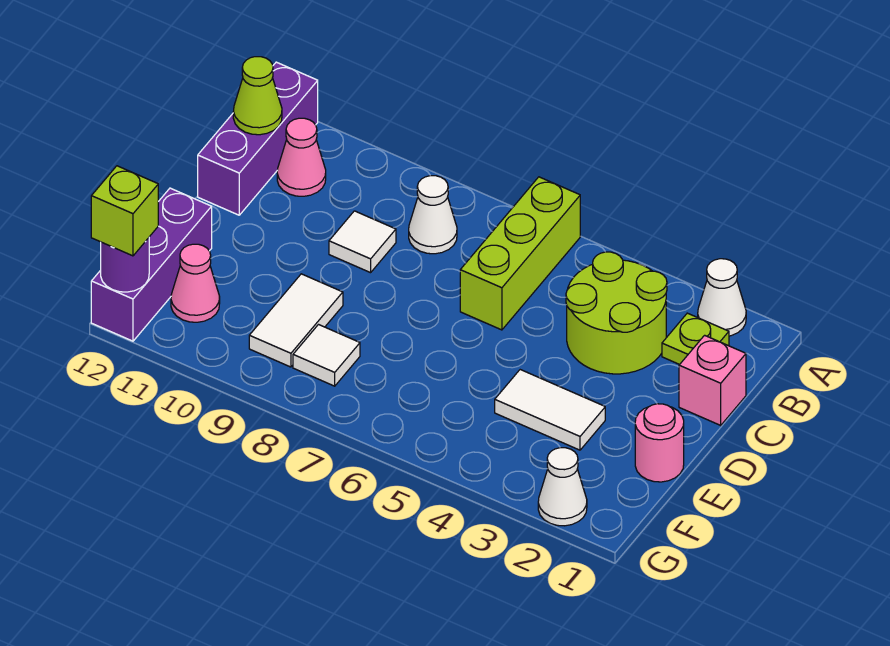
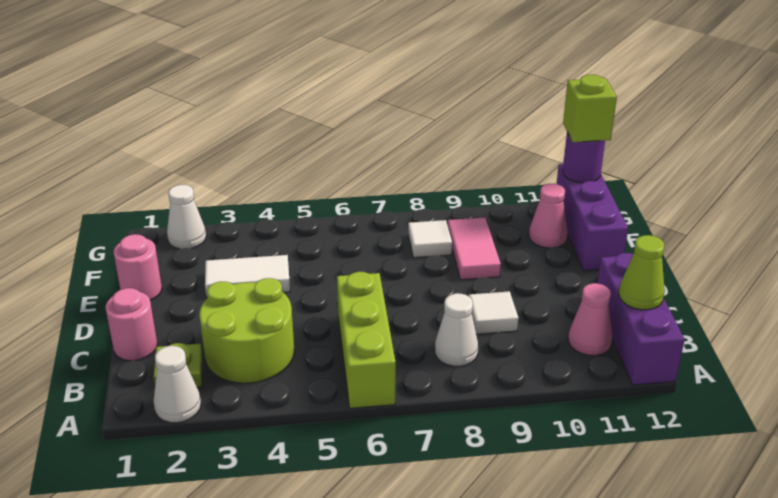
pink brick C1 level 1 -> pink round brick C1 level 1
white tile E9:F9 level 1 -> pink tile E9:F9 level 1

